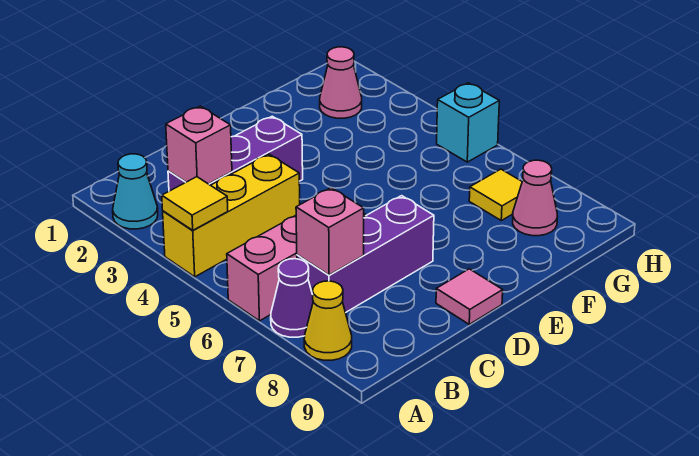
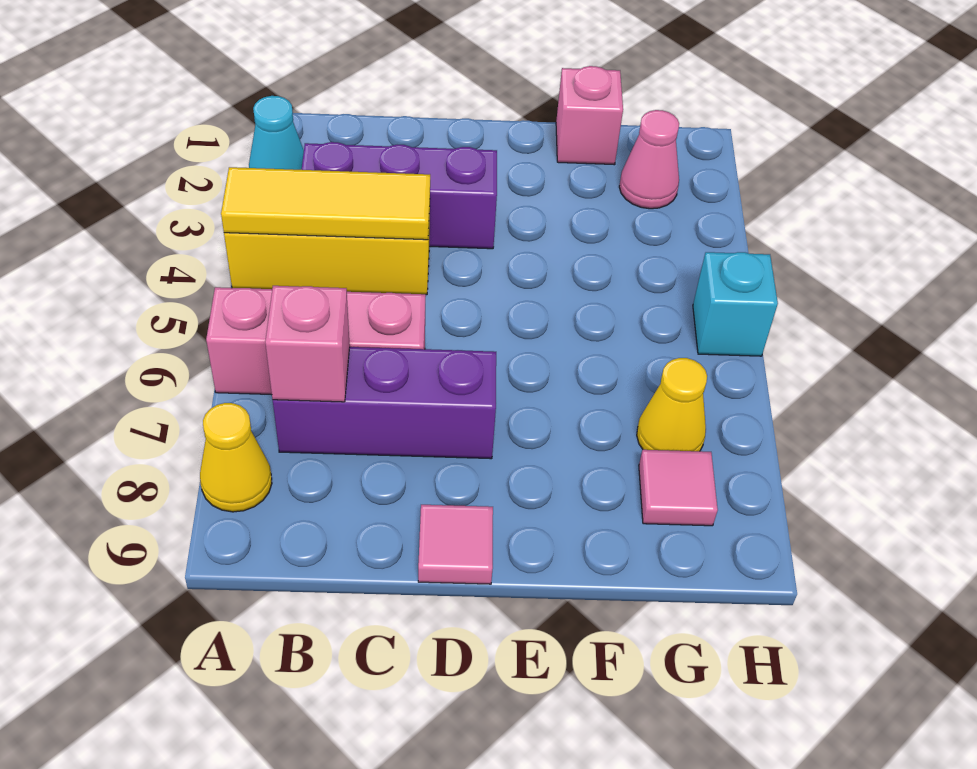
yellow tile A4 level 2 -> yellow tile A4:C4 level 2
purple cone A7 level 1 -> none
pink brick B3 level 2 -> pink brick F1 level 1
yellow tile G7 level 1 -> yellow cone G7 level 1
pink cone G8 level 1 -> pink tile G8 level 1

